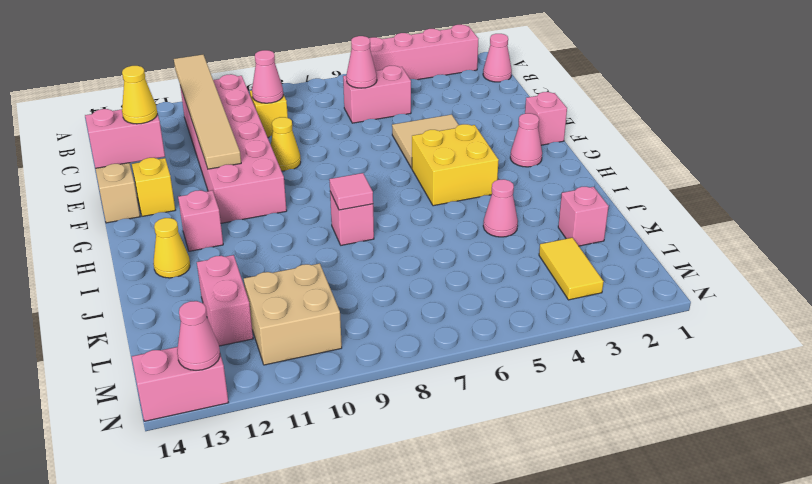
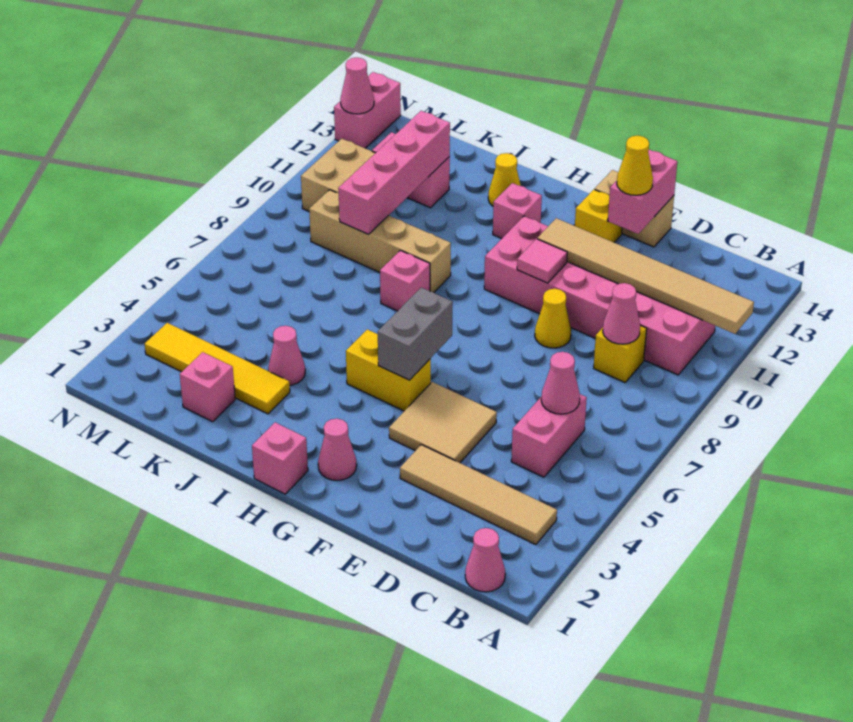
pink brick A2:A5 level 1 -> pink brick K9:K12 level 2
none -> tan tile B3:E3 level 1
pink brick F1 level 1 -> pink brick H1 level 1
yellow brick G4:H5 level 1 -> yellow brick G5:H5 level 1
none -> grey brick G5:G6 level 2
pink tile I8 level 2 -> pink tile F10 level 2
none -> tan brick I9:L9 level 1
yellow tile L3:M3 level 1 -> yellow tile J3:M3 level 1

